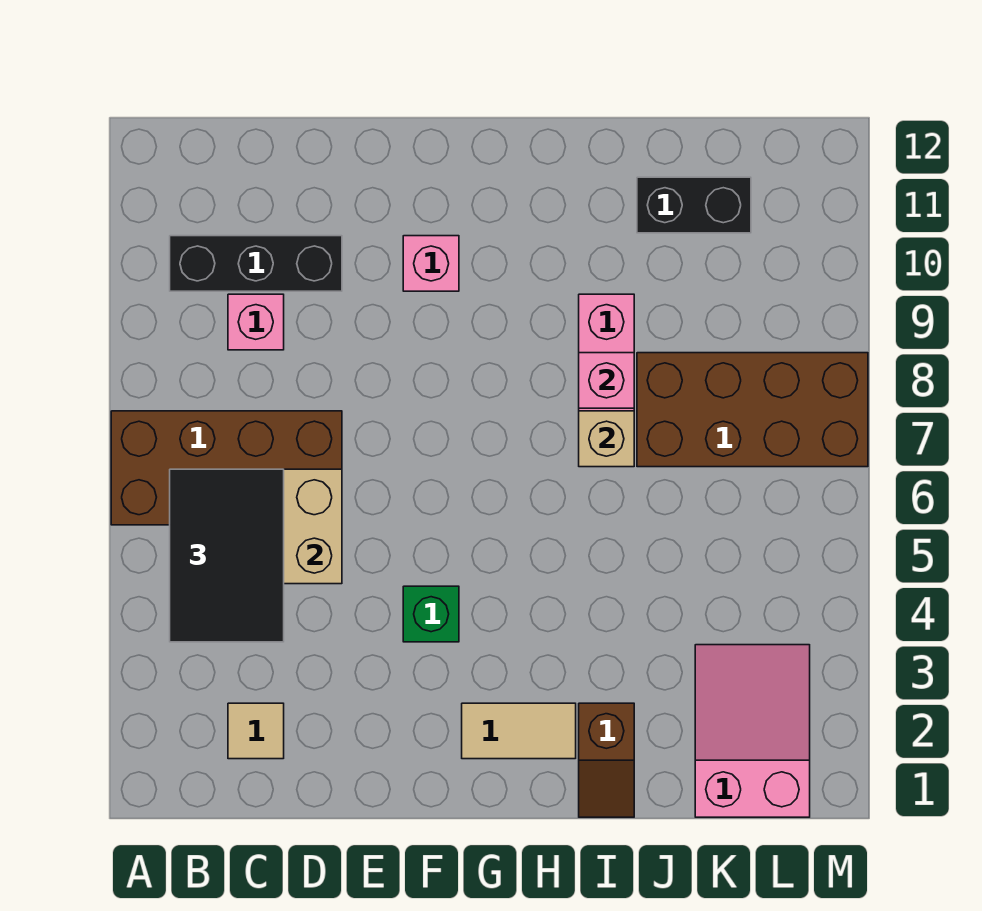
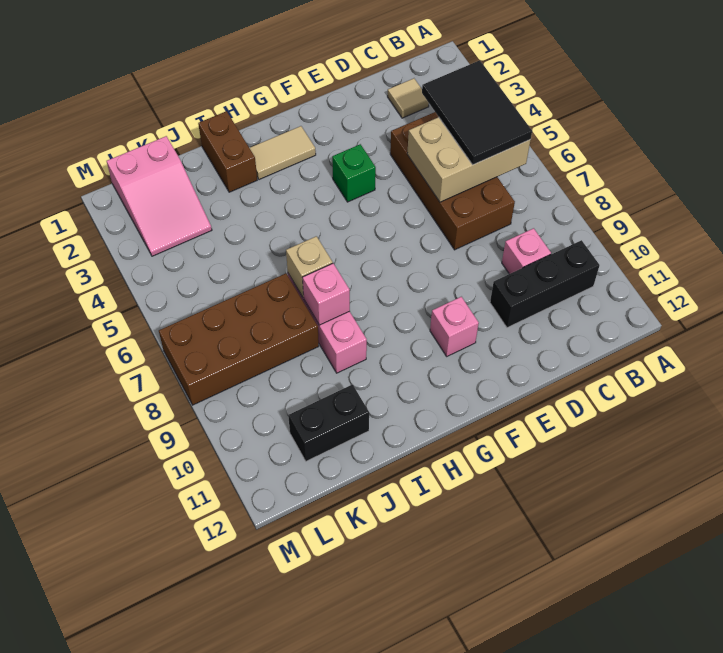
brown brick A6:D7 level 1 -> brown brick C4:D7 level 1
brown slope I1:I2 level 1 top 2 -> brown brick I1:I2 level 1

